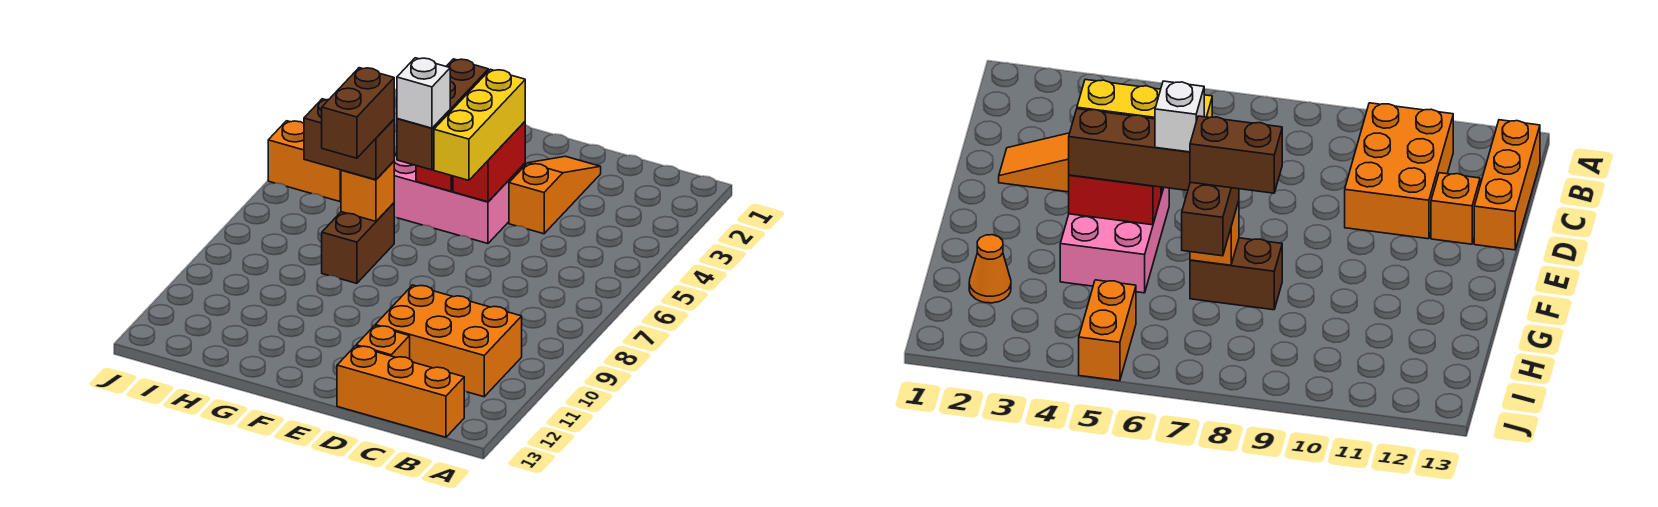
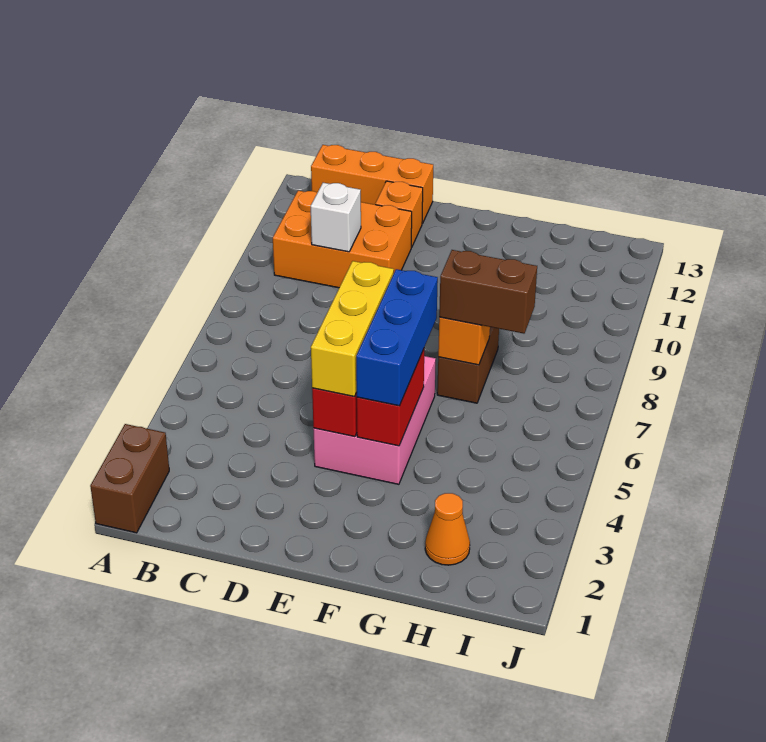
orange slope D2:D4 level 1 top 4 -> none
pink brick E4:G5 level 1 -> pink brick E4:F6 level 1
brown brick F4:F6 level 3 -> blue brick F4:F6 level 3
white brick F6 level 4 -> white brick C10 level 2
brown brick G7:G8 level 4 -> brown brick A1:A2 level 1
orange brick I5:J5 level 1 -> none

